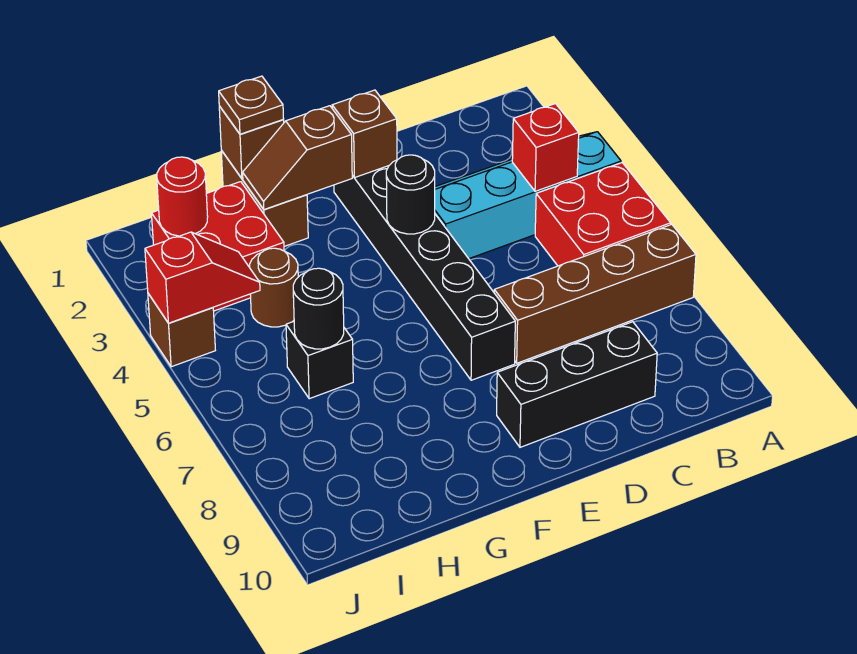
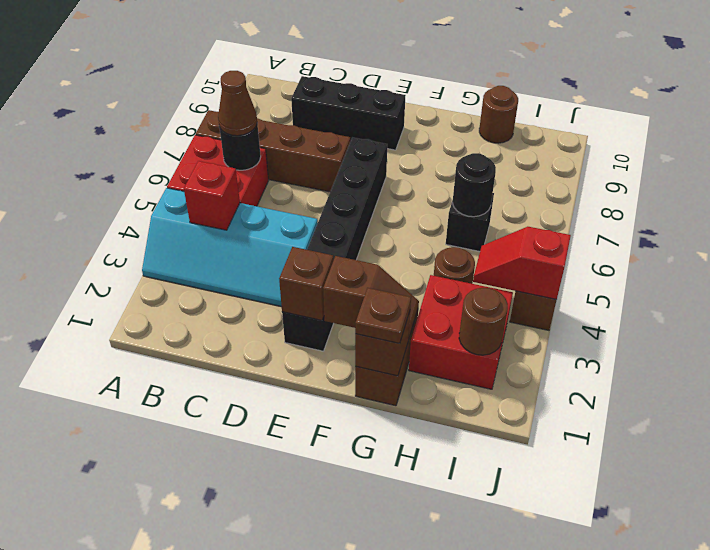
none -> brown cone B6 level 3
black round brick E4 level 2 -> black round brick B6 level 2
none -> brown round brick H10 level 1
red round brick I2 level 2 -> brown round brick I2 level 2

